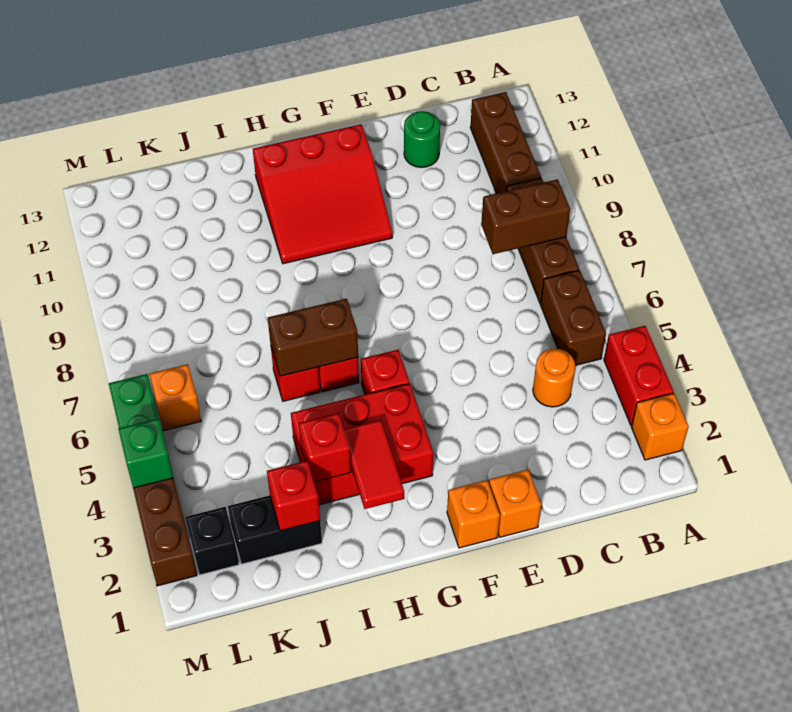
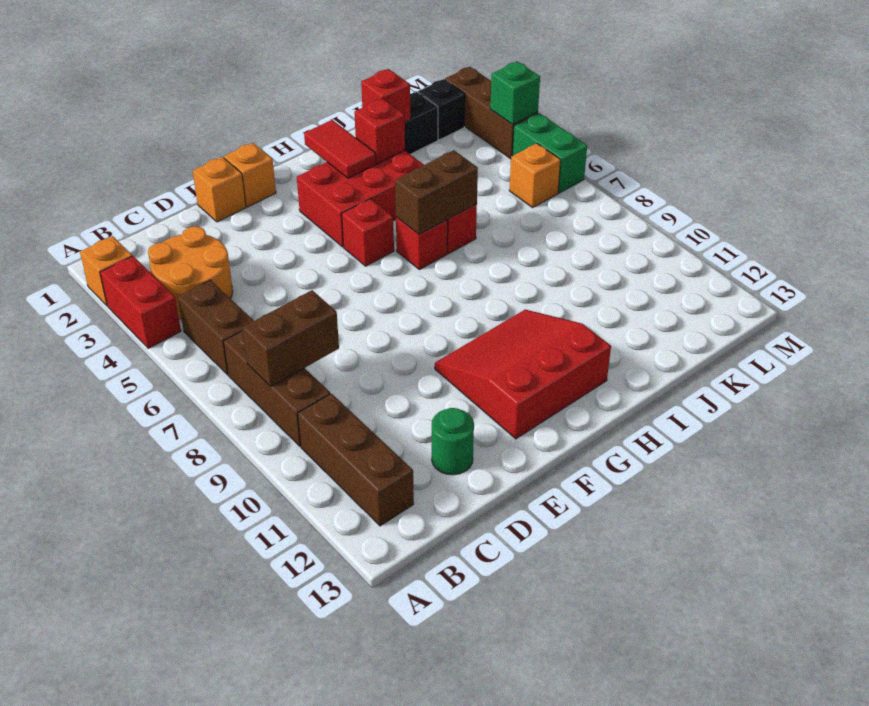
orange round brick C4 level 1 -> orange round brick B3:C4 level 1

